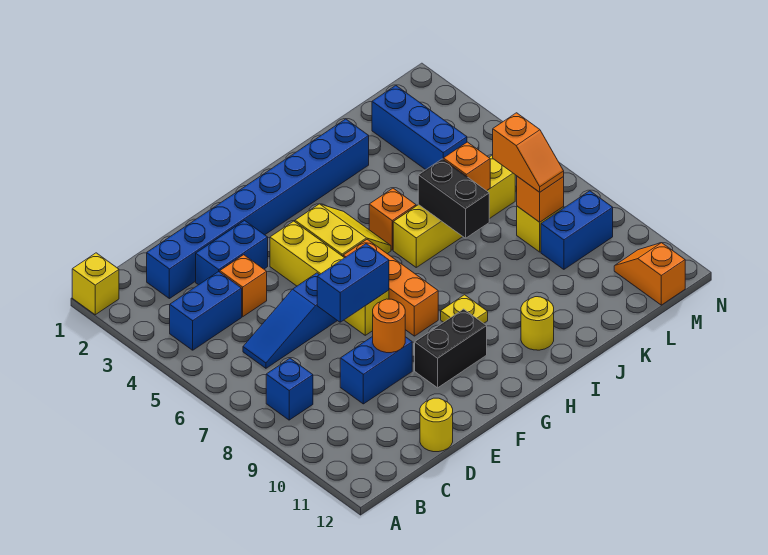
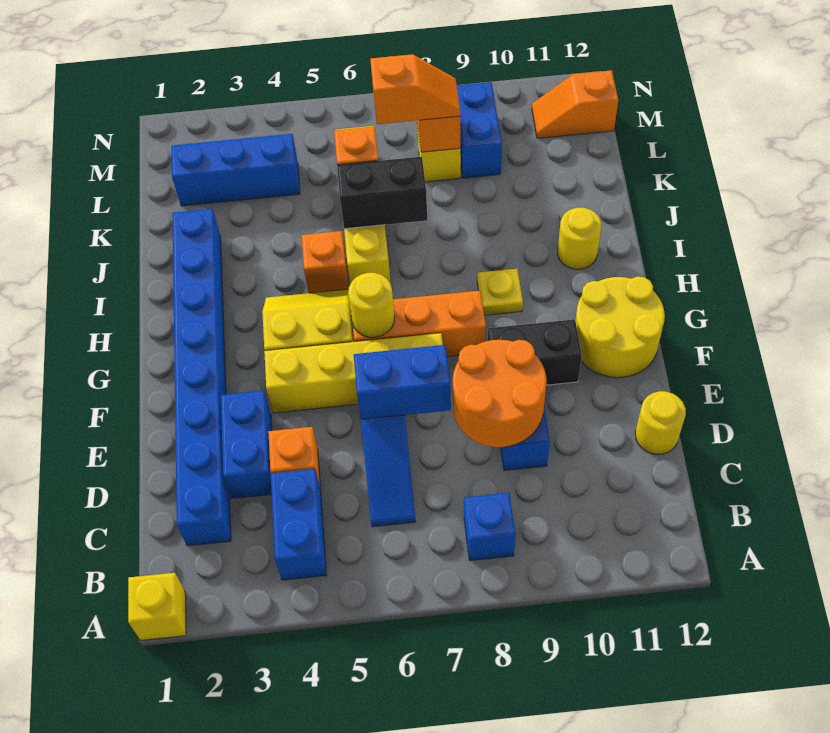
blue brick E7:F7 level 2 -> blue brick E6:E7 level 2
orange round brick E9 level 2 -> orange round brick D8:E9 level 2
black brick F10:G10 level 1 -> black brick F9:F10 level 1
none -> yellow round brick F11:G12 level 1
none -> yellow round brick G6 level 2

